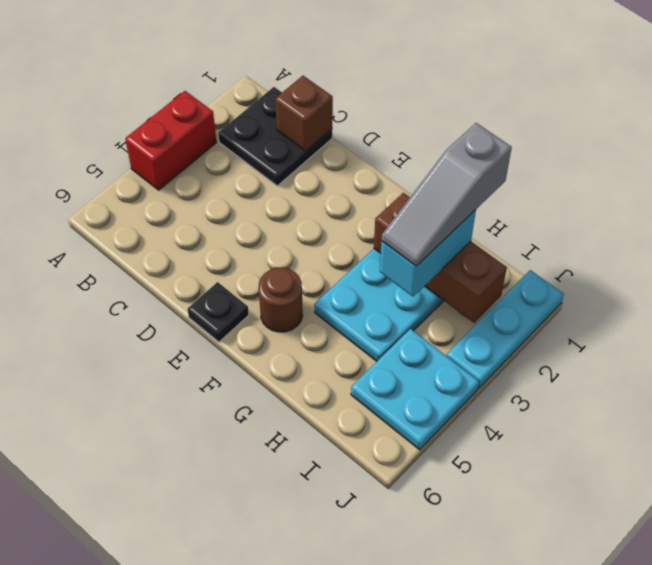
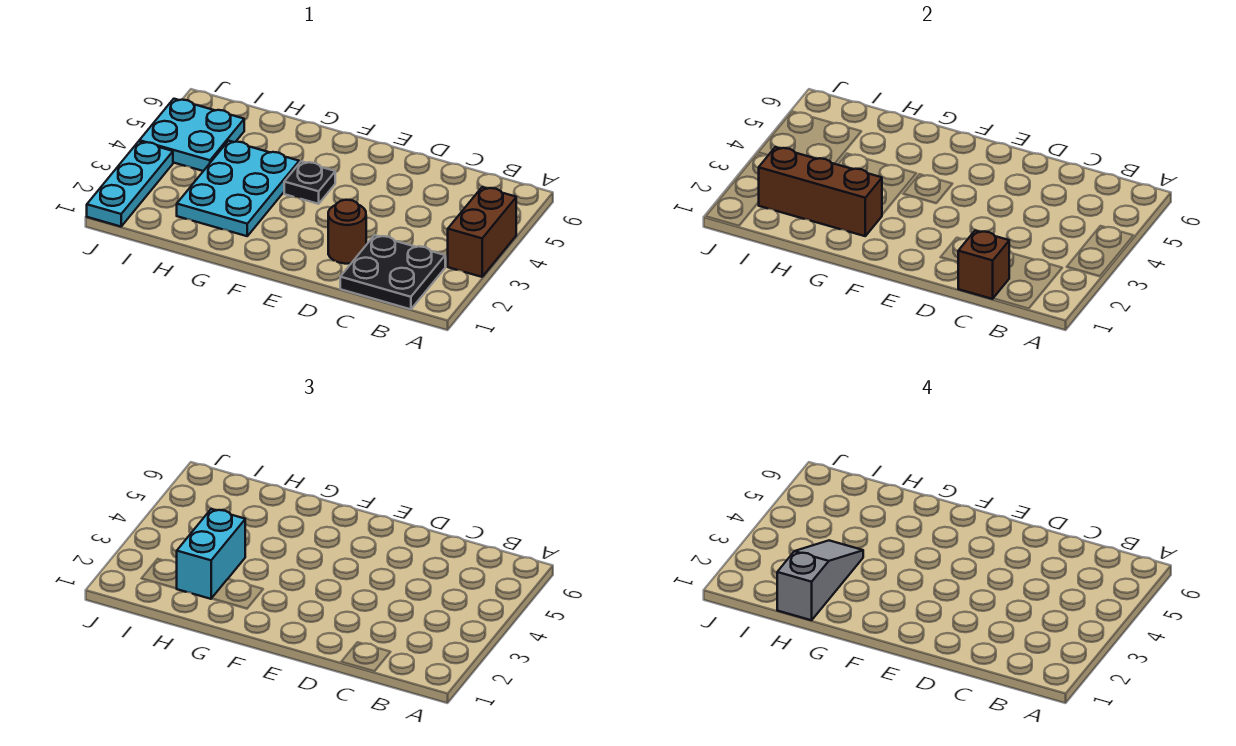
red brick A3:A4 level 1 -> brown brick A3:A4 level 1
black plate E6 level 1 -> black plate F4 level 1
brown round brick F5 level 1 -> brown round brick D2 level 1

